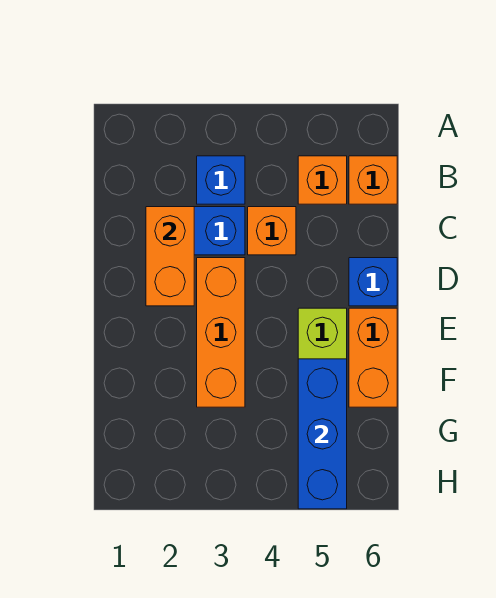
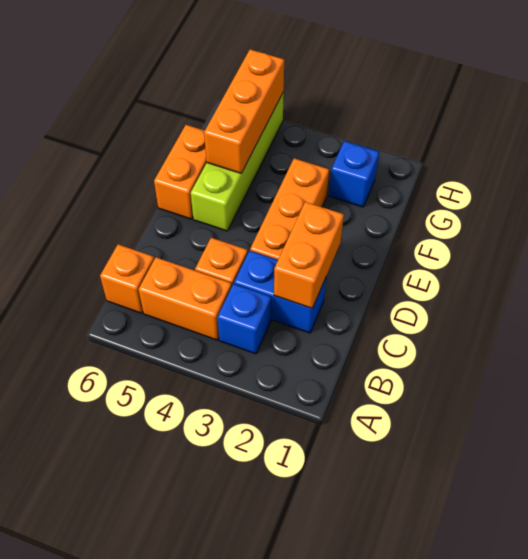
orange brick B5 level 1 -> orange brick B4:B5 level 1
blue brick D6 level 1 -> blue brick G2 level 1
blue brick F5:H5 level 2 -> orange brick F5:H5 level 2

